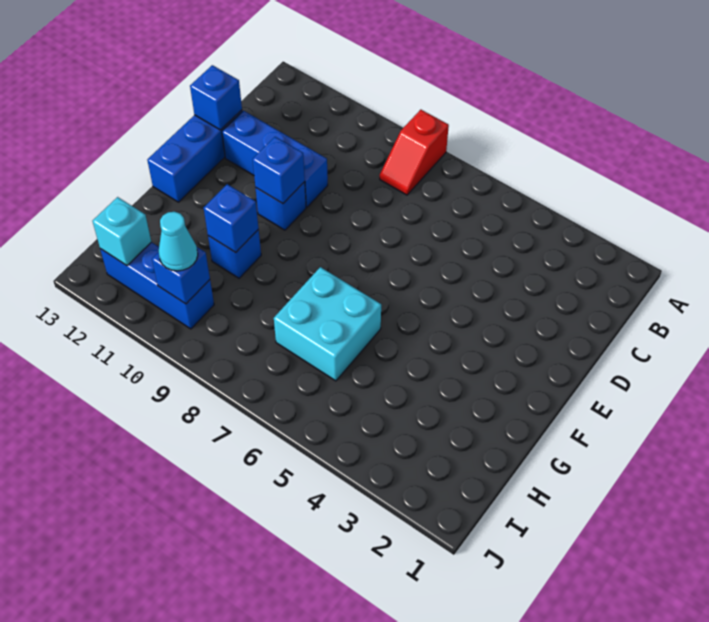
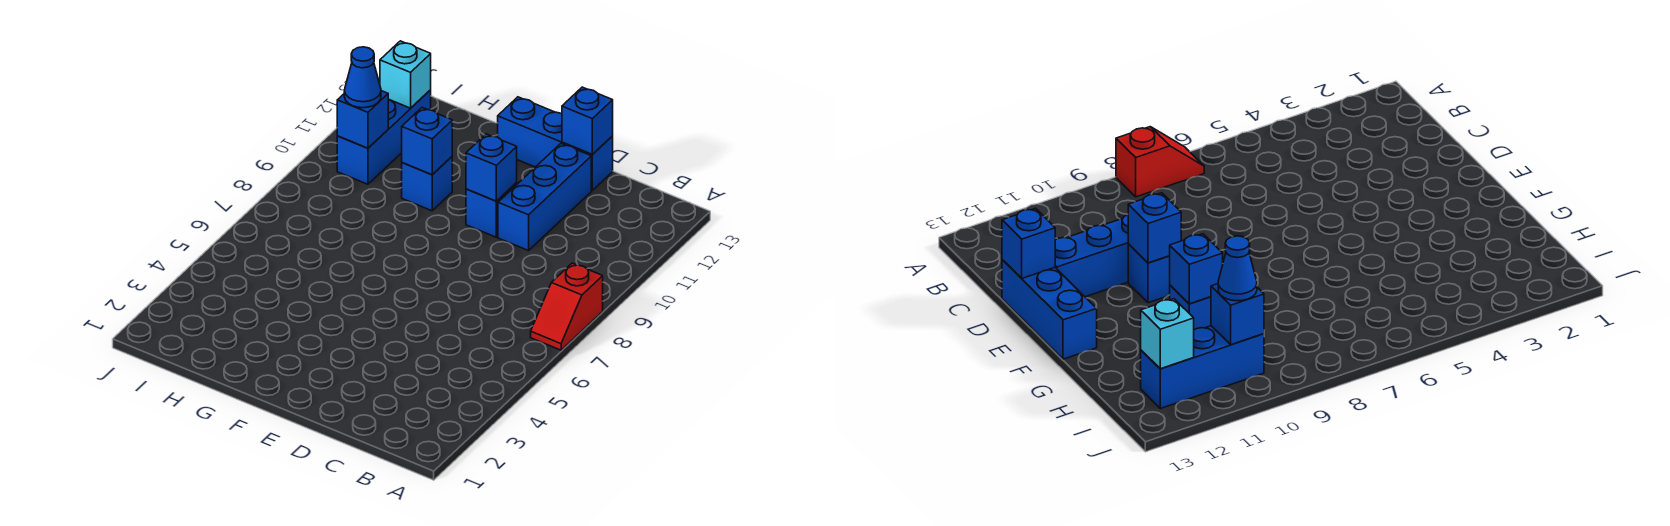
red slope A8:B8 level 1 top A -> red slope A7:A8 level 1 top 8
cyan brick G6:H7 level 1 -> none
cyan cone I10 level 3 -> blue cone I10 level 3

